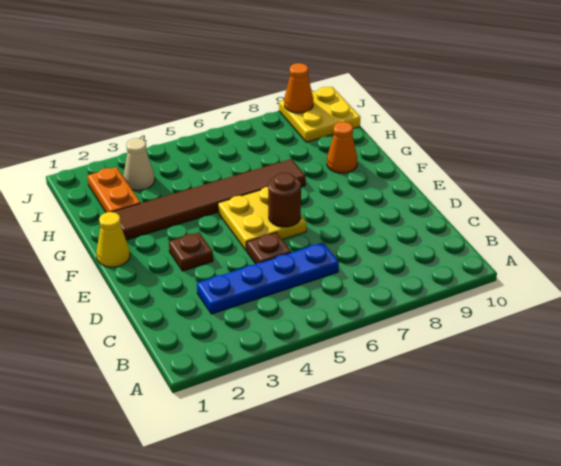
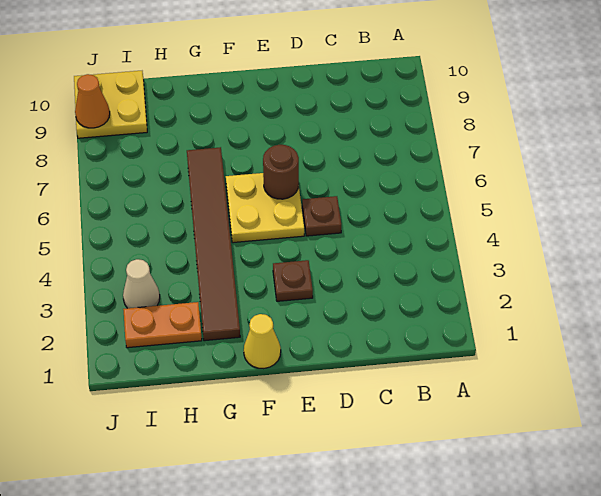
blue plate C3:C6 level 1 -> none
orange cone G9 level 1 -> none

